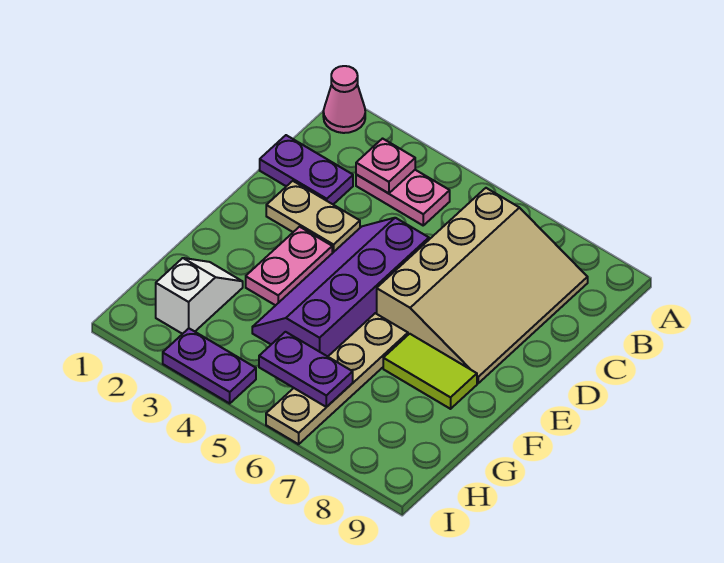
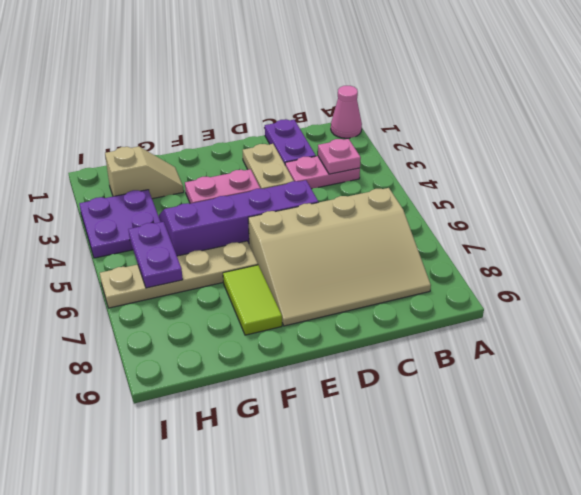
pink plate B3:B4 level 1 -> pink plate B3:C3 level 1
white slope G2:H2 level 1 top H -> tan slope G2:H2 level 1 top H
purple plate I3:I4 level 1 -> purple plate H3:I4 level 1

